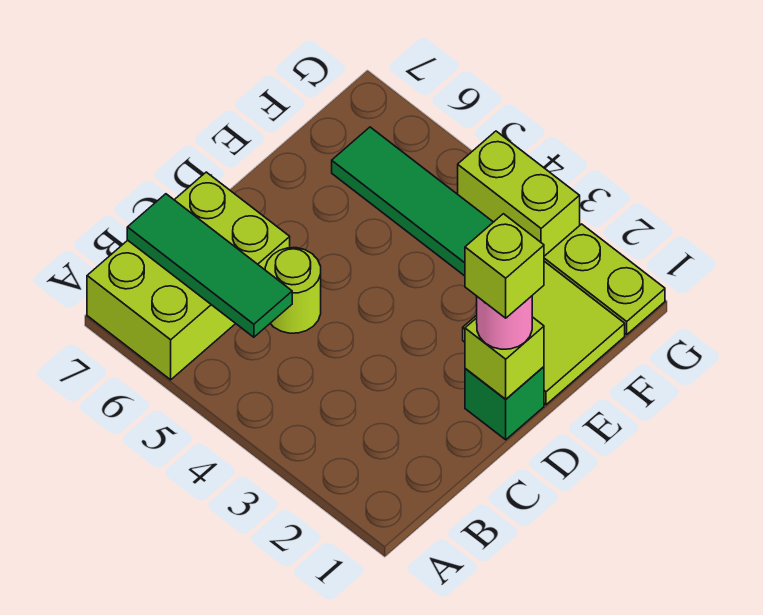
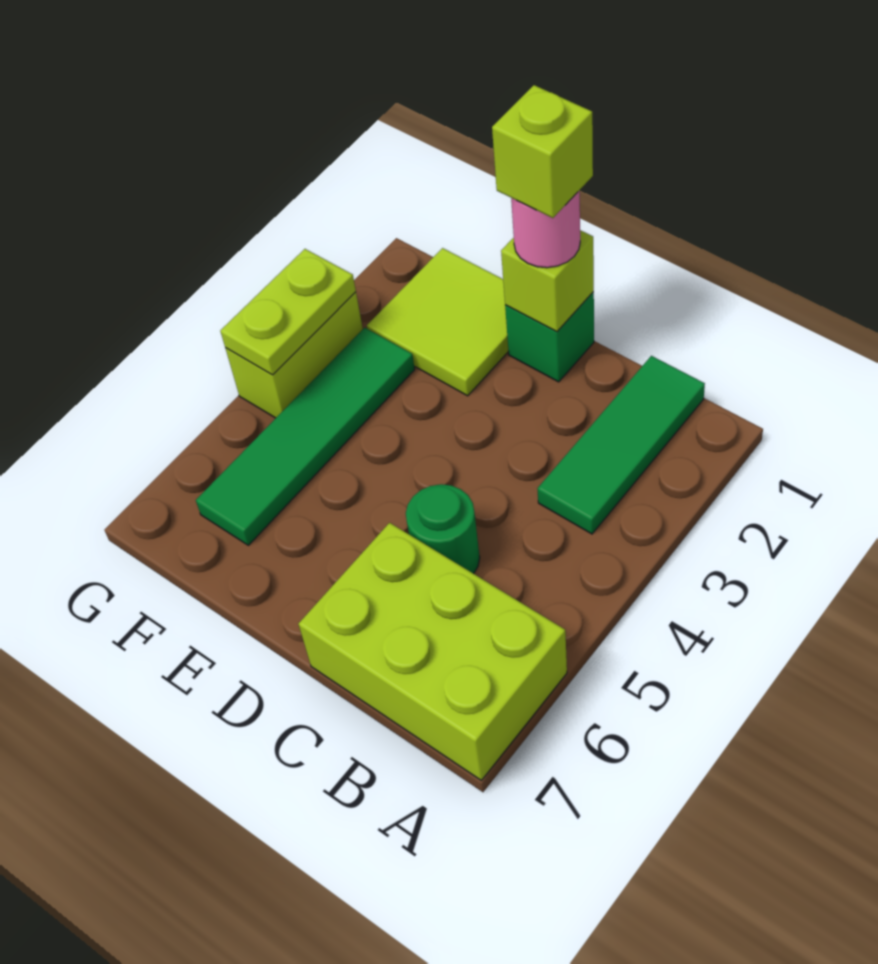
green tile B5:B7 level 2 -> green tile B1:B3 level 1
lime round brick C5 level 1 -> green round brick C5 level 1
lime plate G1:G2 level 1 -> lime plate G3:G4 level 2

